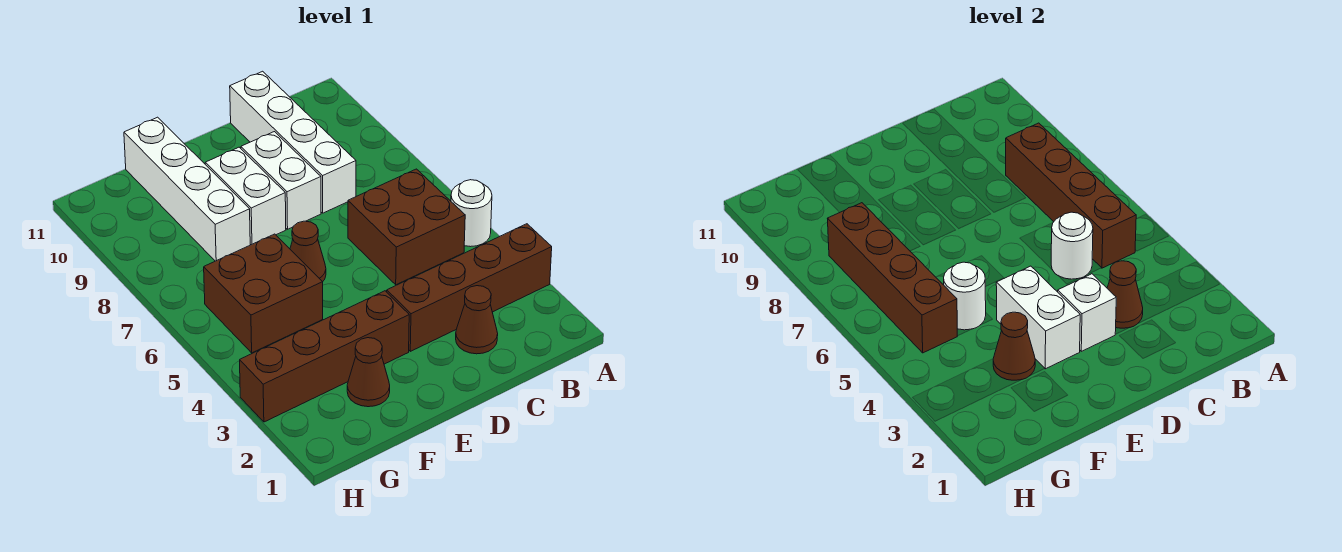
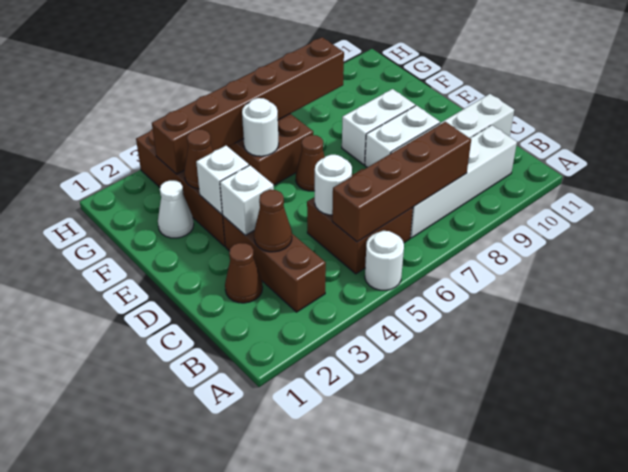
brown brick A3:D3 level 1 -> brown brick B3:D3 level 1
white brick E3:E4 level 2 -> white brick E3 level 2
brown cone F2 level 1 -> white cone F2 level 1
white brick F8:F11 level 1 -> white brick B7:B10 level 1
brown brick G5:G8 level 2 -> brown brick G3:G8 level 2

